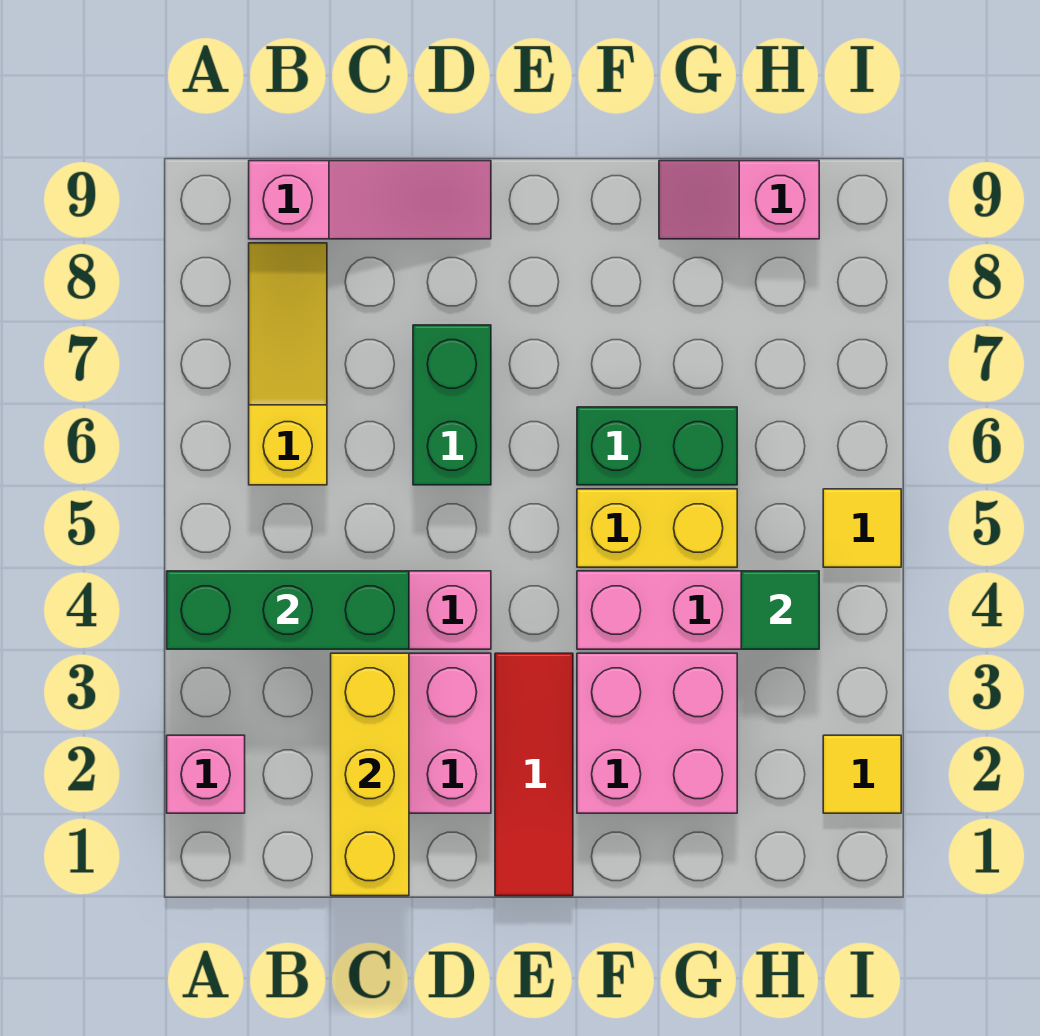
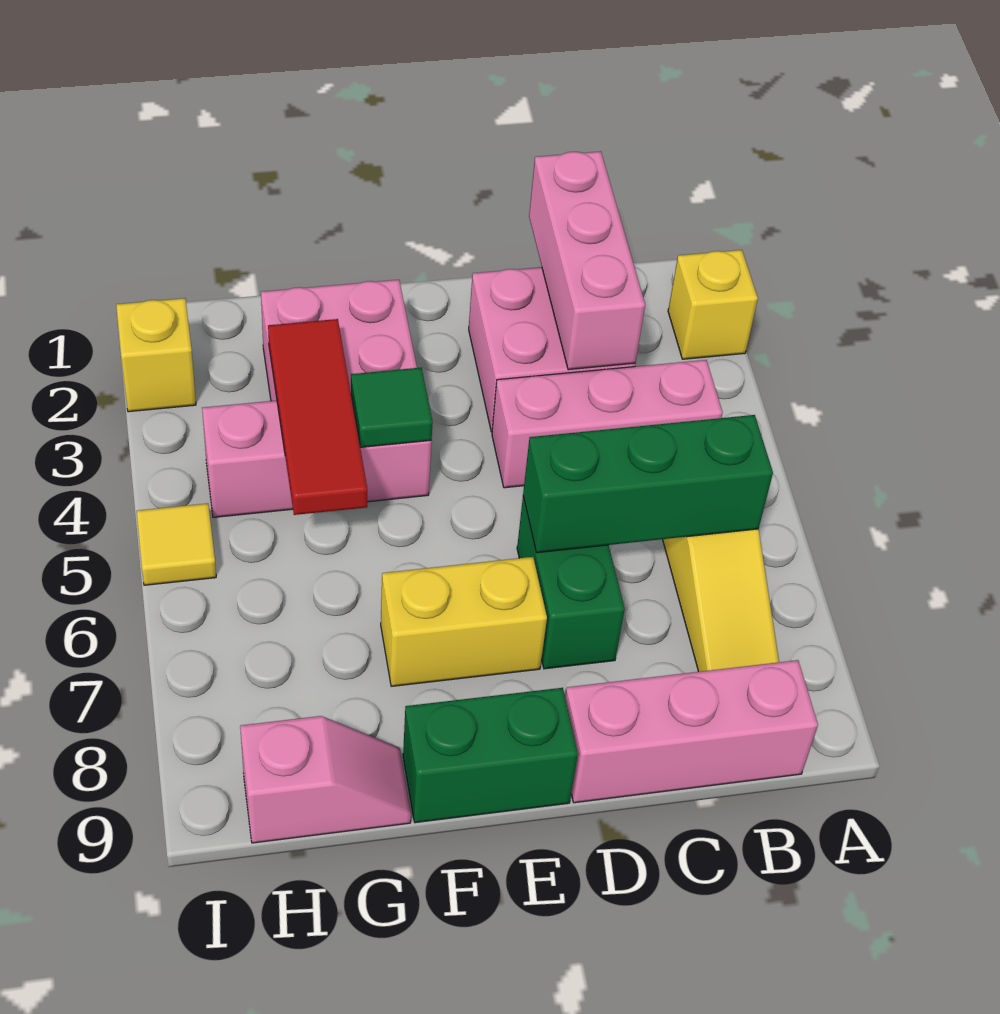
pink brick A2 level 1 -> yellow brick A2 level 1
green brick A4:C4 level 2 -> green brick B6:D6 level 2
pink slope B9:D9 level 1 top B -> pink brick B9:D9 level 1
yellow brick C1:C3 level 2 -> pink brick C1:C3 level 2
red tile E1:E3 level 1 -> red tile G3:G5 level 2
yellow brick F5:G5 level 1 -> yellow brick E7:F7 level 1
green brick F6:G6 level 1 -> green brick E9:F9 level 1
green tile H4 level 2 -> green tile F4 level 2
yellow tile I2 level 1 -> yellow brick I2 level 1

